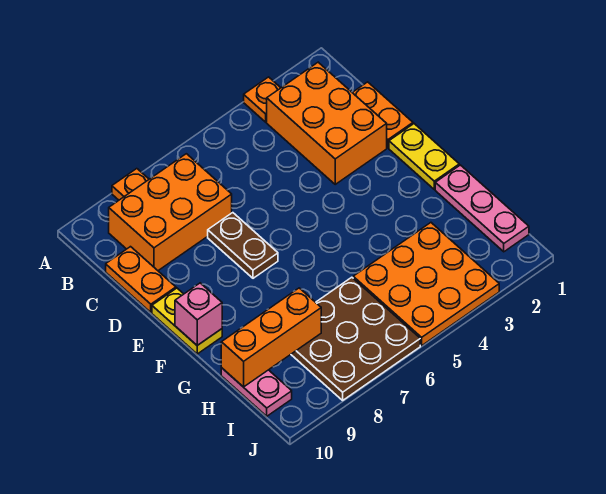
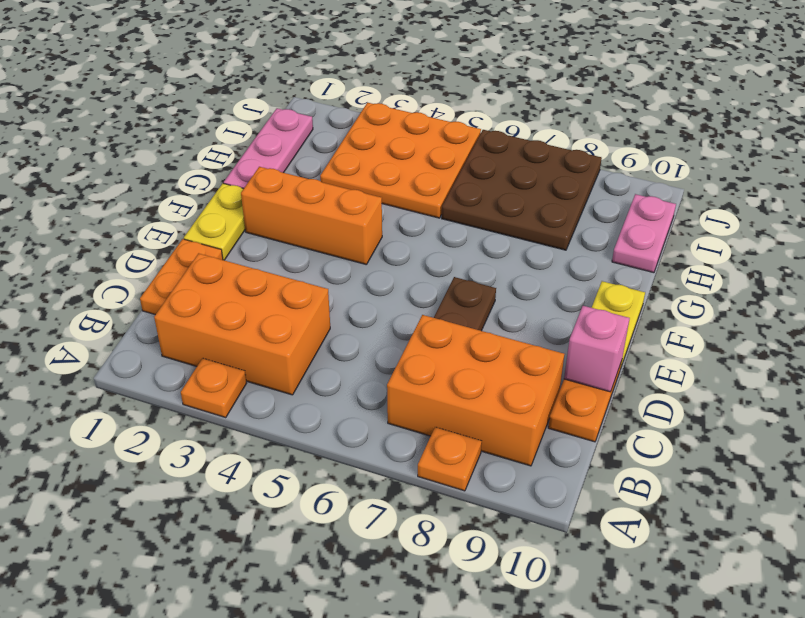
orange brick B2:D3 level 1 -> orange brick B2:C4 level 1
pink brick F10 level 2 -> pink brick D10 level 2
orange brick H8:H10 level 2 -> orange brick F2:F4 level 1

